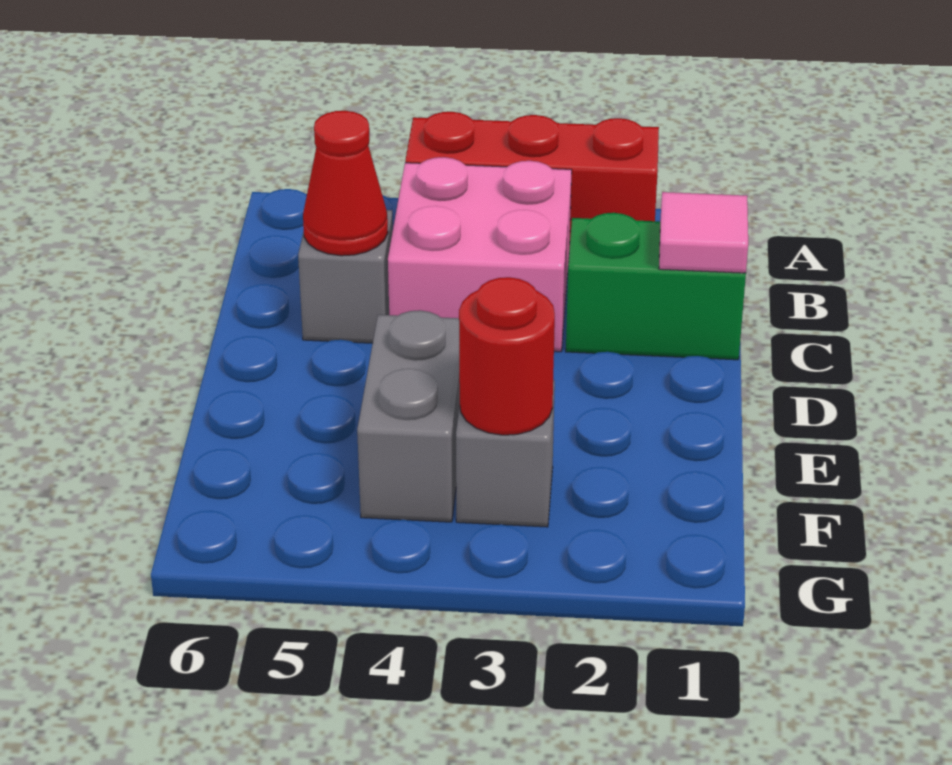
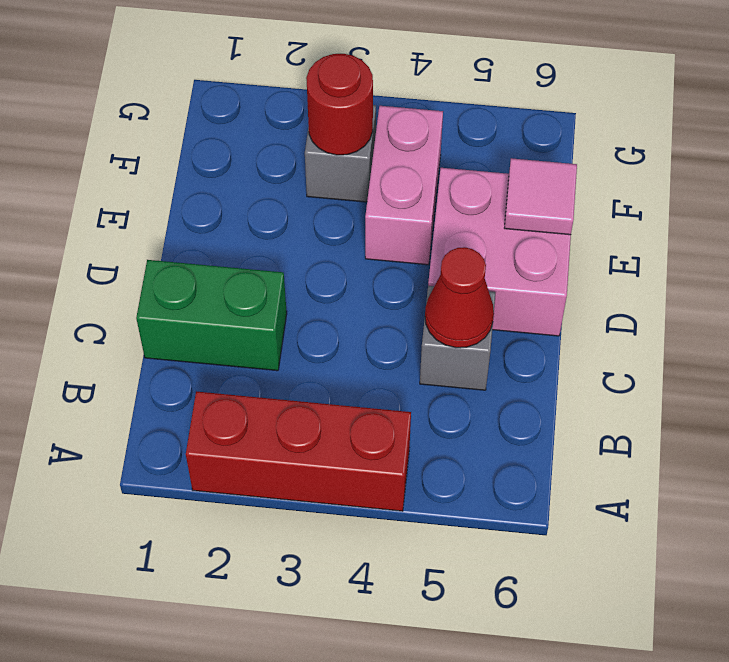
pink brick B3:C4 level 1 -> pink brick D5:E6 level 1
pink tile C1 level 2 -> pink tile E6 level 2
grey brick E4:F4 level 1 -> pink brick E4:F4 level 1

